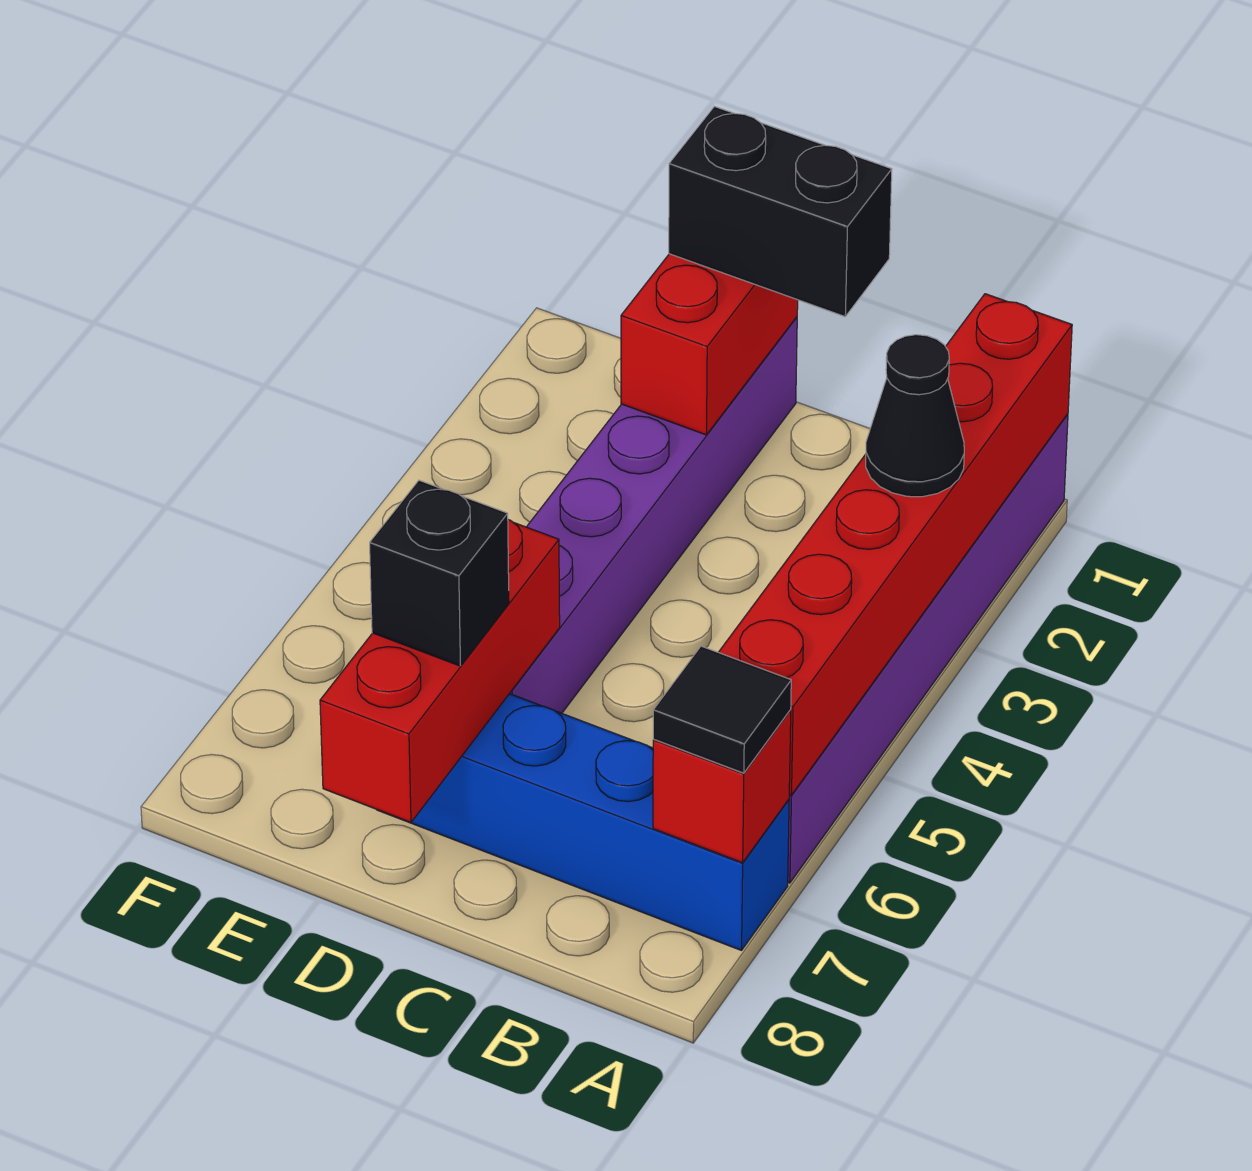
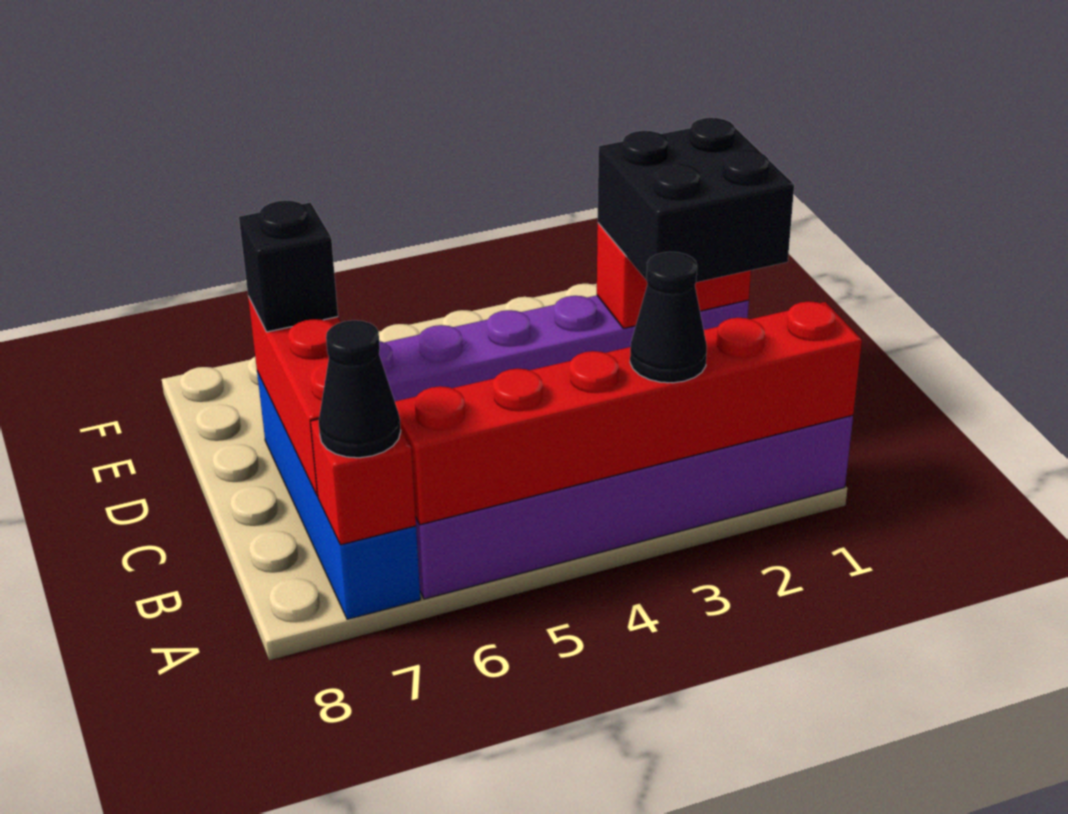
black tile A7 level 3 -> black cone A7 level 3
black brick C1:D1 level 3 -> black brick C1:D2 level 3
red brick D6:D8 level 2 -> red brick B7:D7 level 2

